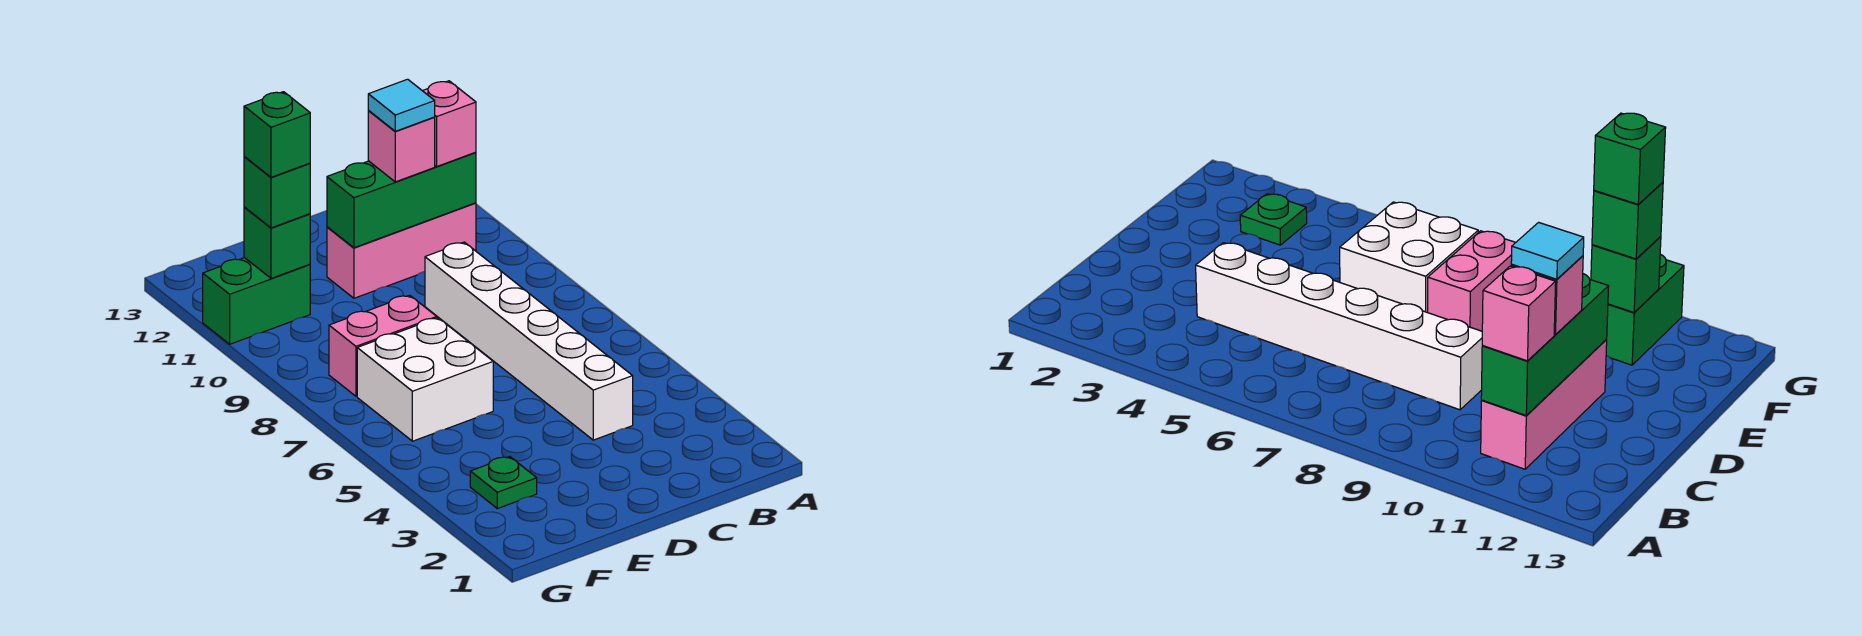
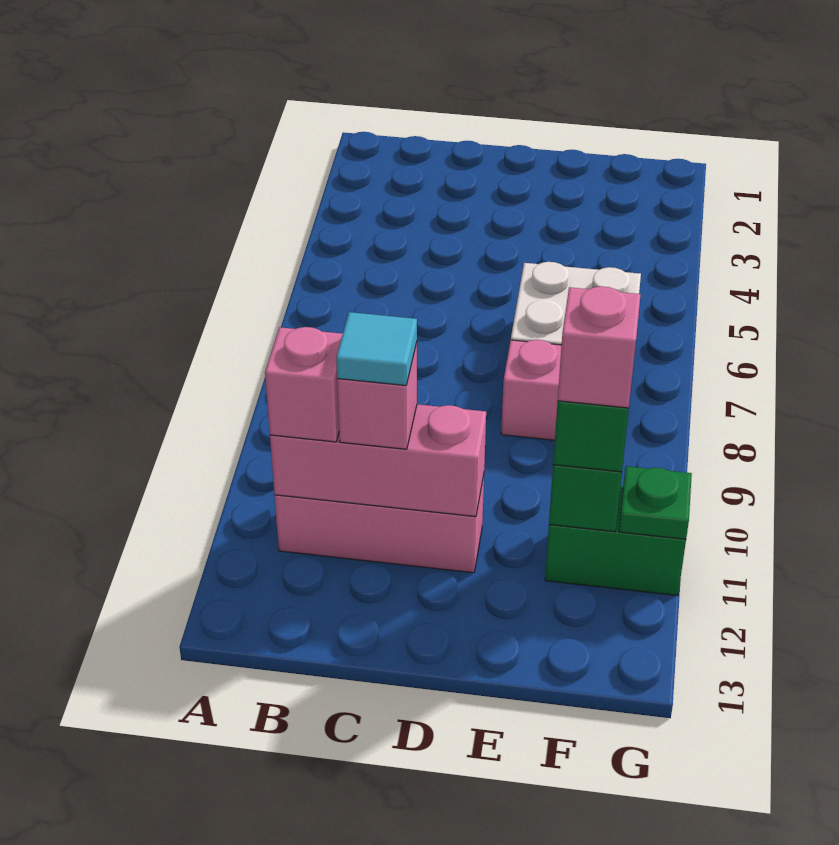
green brick B11:D11 level 2 -> pink brick B11:D11 level 2
white brick C4:C9 level 1 -> none
green plate F3 level 1 -> green plate G11 level 2
green brick F11 level 4 -> pink brick F11 level 4

